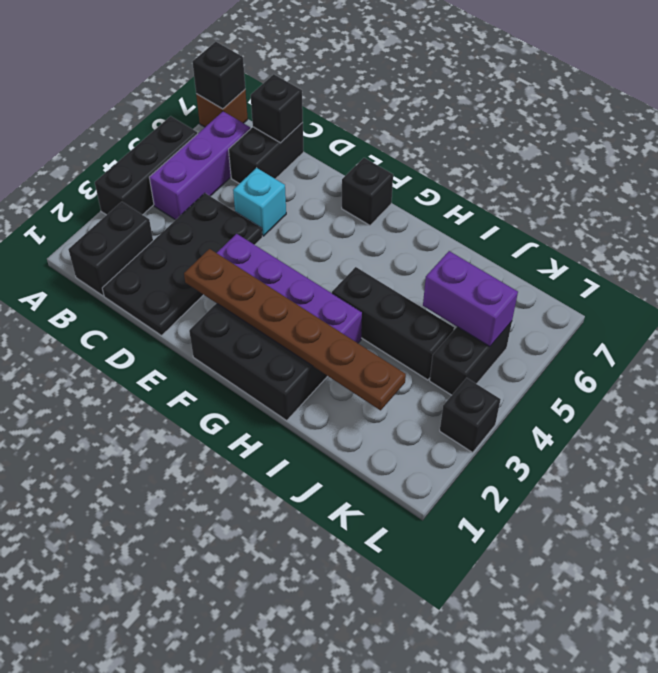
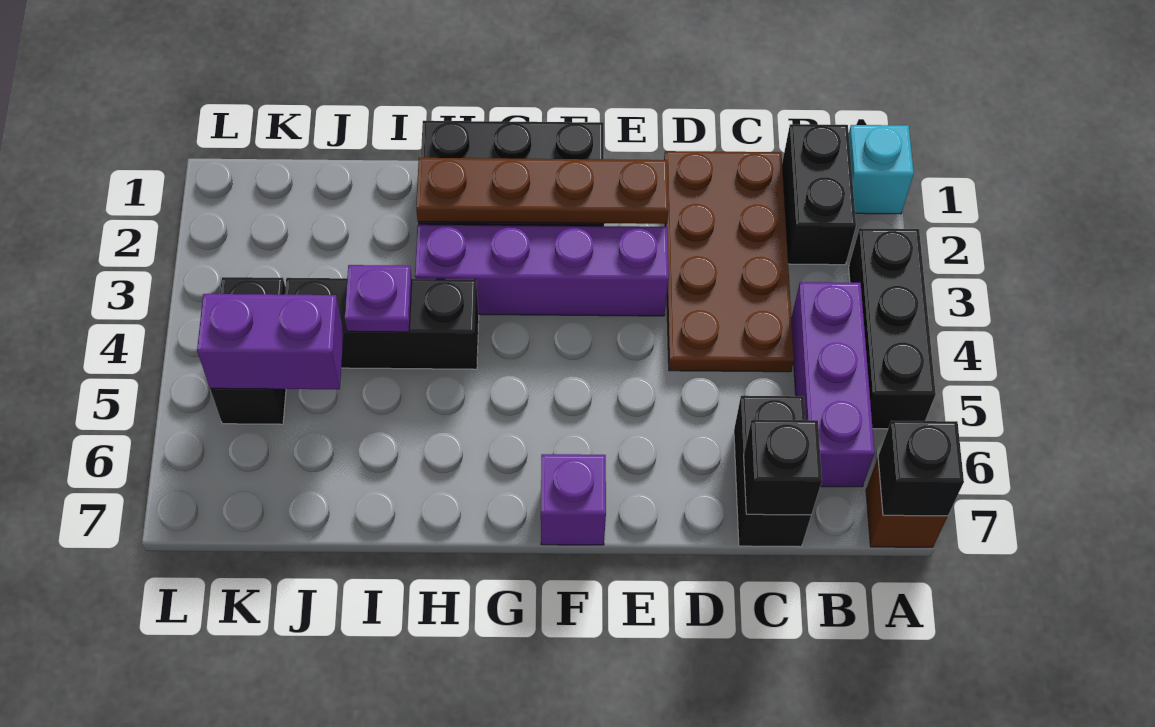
black plate C1:D4 level 1 -> brown plate C1:D4 level 1
cyan brick D5 level 1 -> cyan brick A1 level 1
brown plate E2:J2 level 2 -> brown plate E2:H2 level 2
black brick F7 level 1 -> purple brick F7 level 1
none -> purple plate I4 level 2
black brick L3 level 1 -> none

